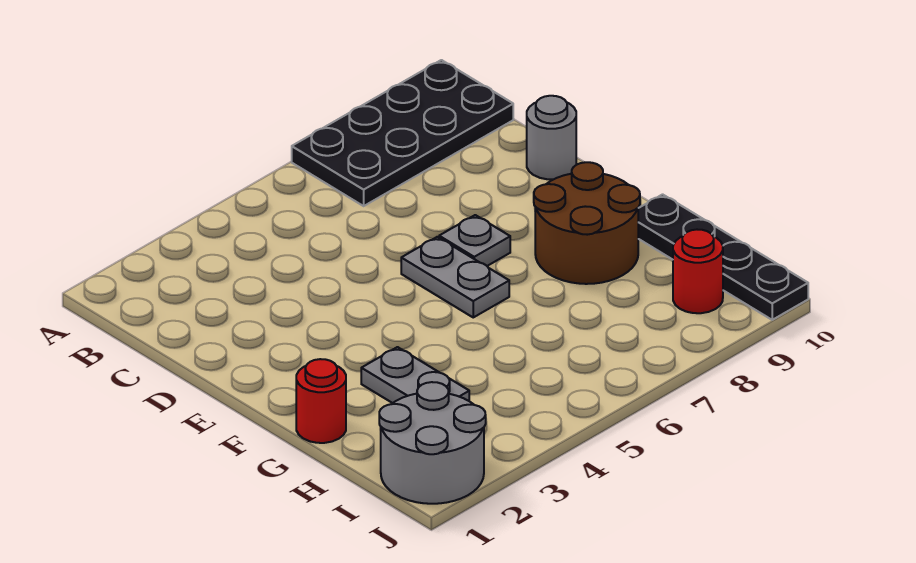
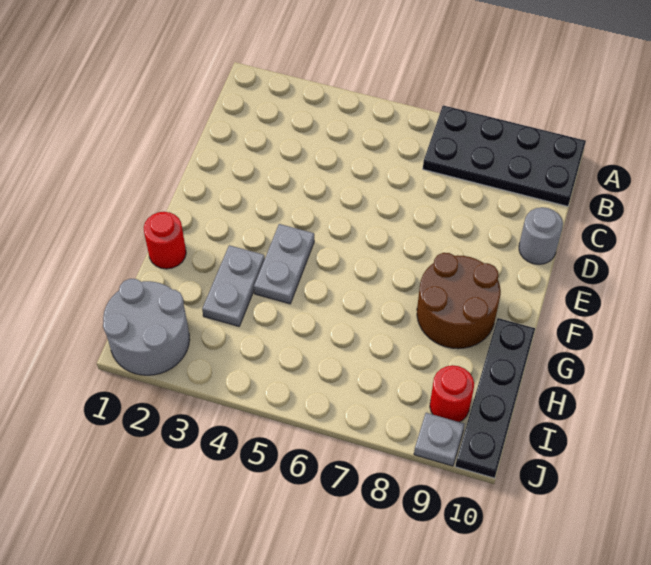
grey plate E6:F6 level 1 -> grey plate F4:G4 level 1
grey plate E7 level 1 -> grey plate J9 level 1

